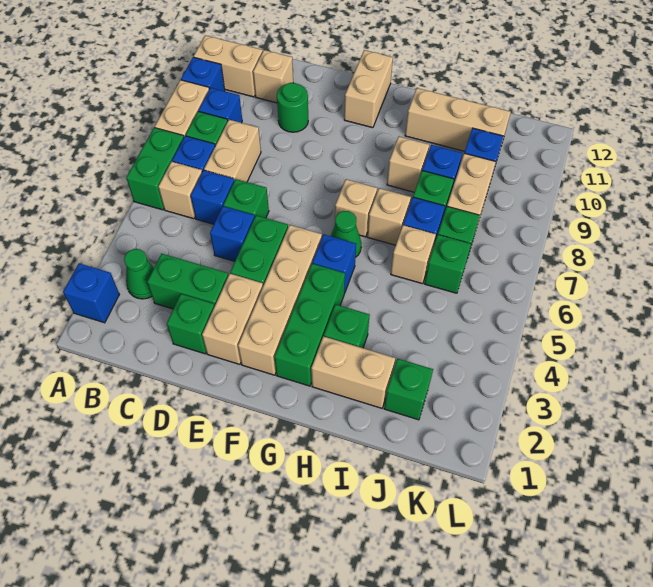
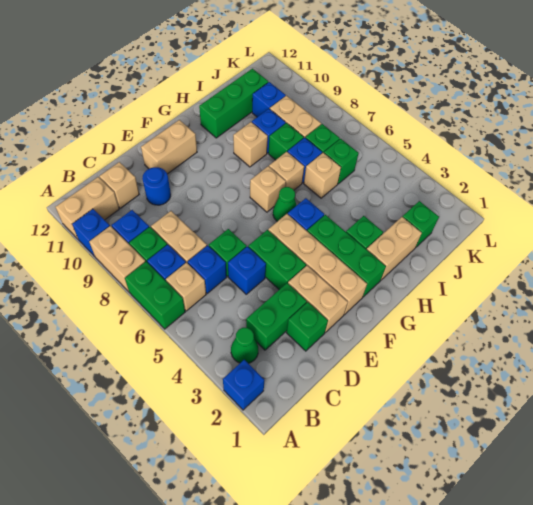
green round brick D10 level 1 -> blue round brick D10 level 1
tan brick F11:F12 level 1 -> tan brick E11:F11 level 1
tan brick H11:J11 level 1 -> green brick H11:J11 level 1

